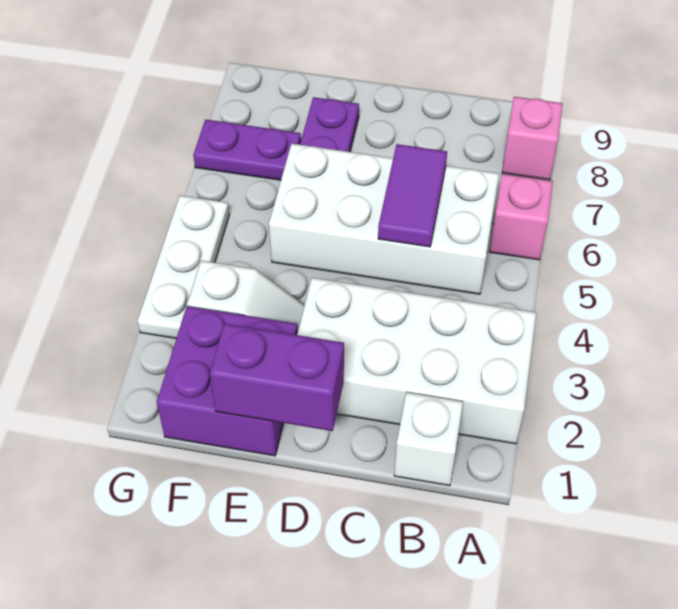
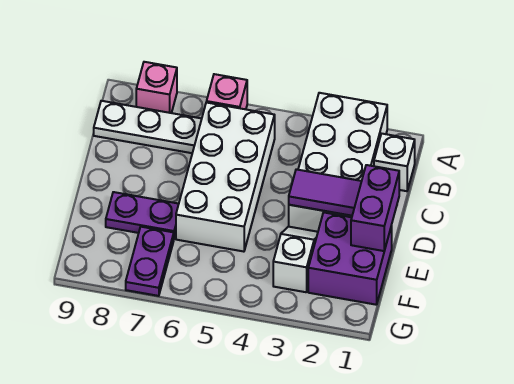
purple tile C5:C6 level 2 -> purple tile D2:D3 level 2
white plate G3:G5 level 1 -> white plate B7:B9 level 1

